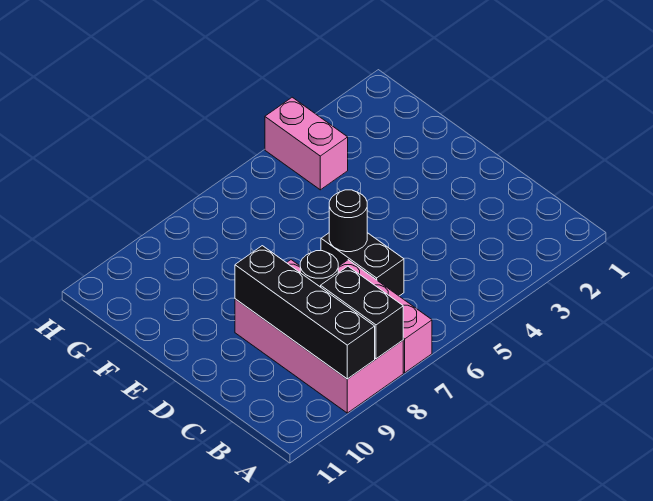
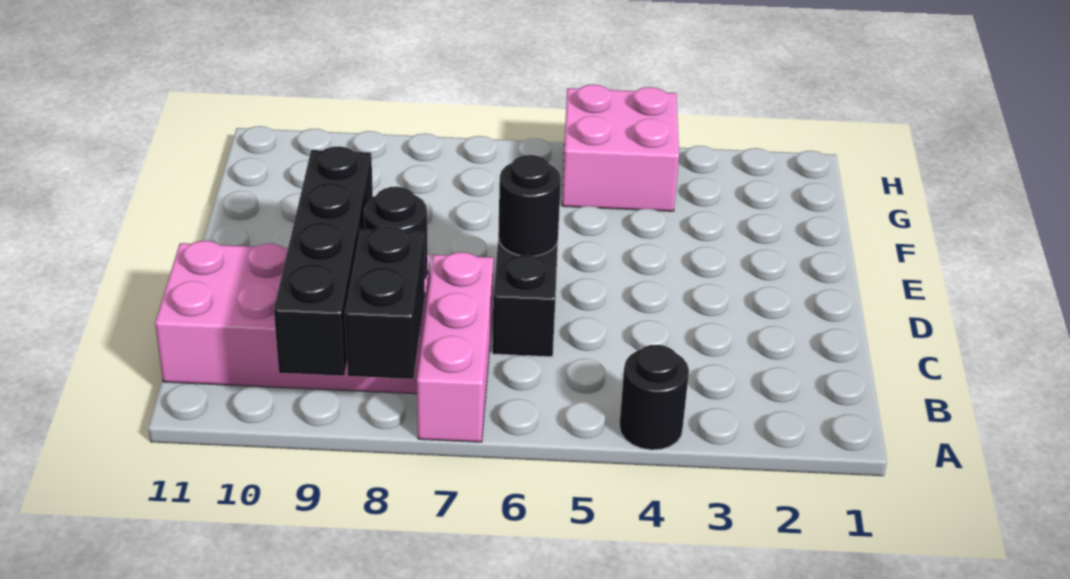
none -> black round brick A4 level 1
pink brick A8:D9 level 1 -> pink brick B8:C11 level 1
pink brick G4:H4 level 1 -> pink brick G4:H5 level 1

